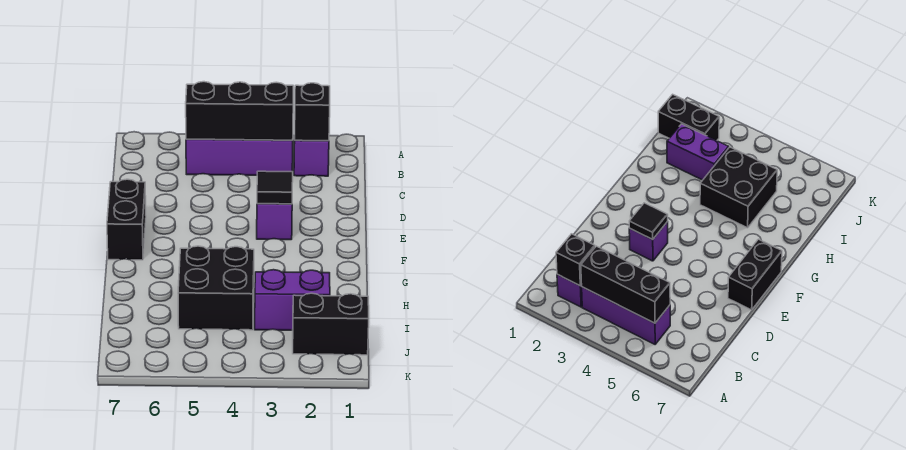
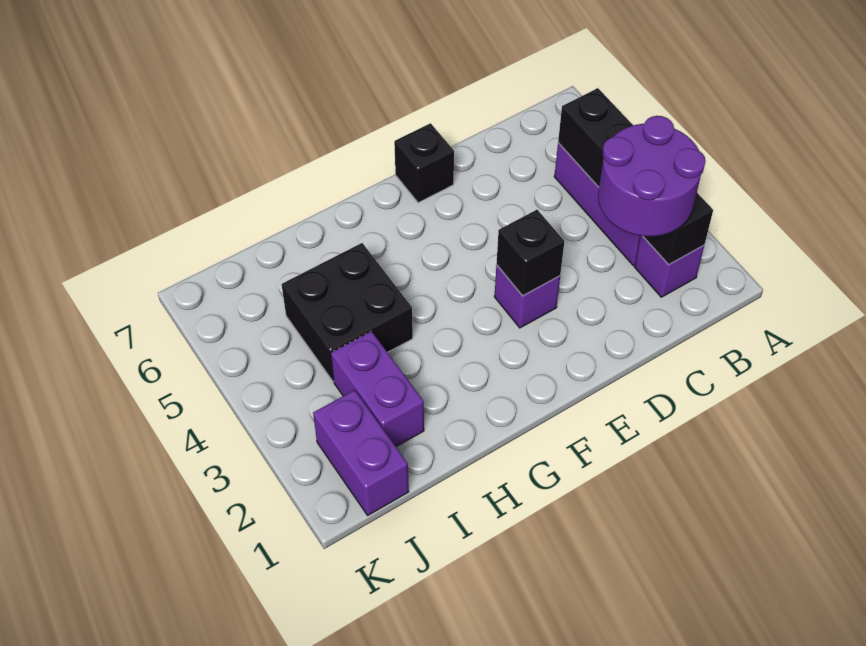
none -> purple round brick B2:C3 level 3
black tile E3 level 2 -> black brick E3 level 2
black brick E7:F7 level 1 -> black brick E7 level 1
black brick J1:J2 level 1 -> purple brick J1:J2 level 1

